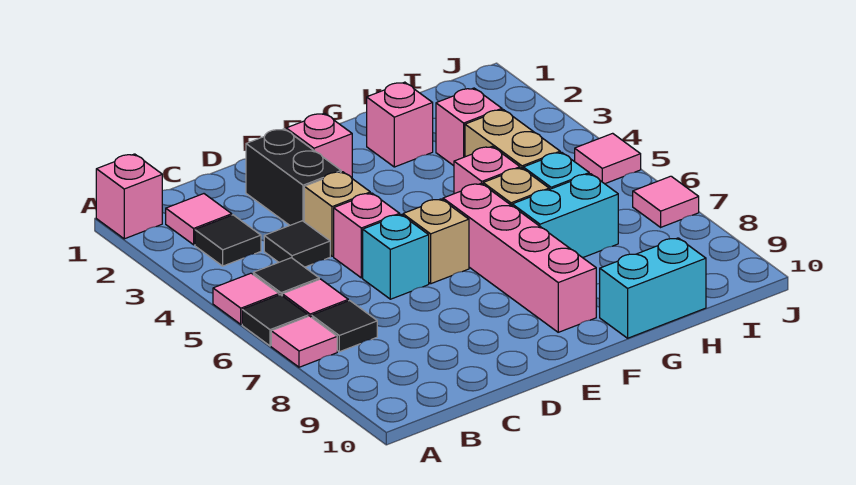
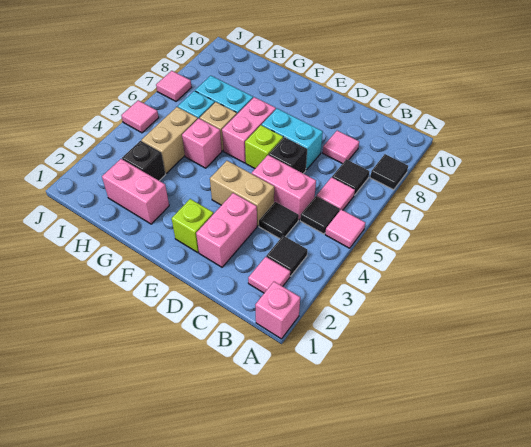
black tile A6 level 1 -> black tile A8 level 1
pink tile A7 level 1 -> pink tile C8 level 1
black brick D2:D3 level 1 -> pink brick D2:D3 level 1
tan brick D4 level 1 -> tan brick D4:E4 level 1
pink brick D5 level 1 -> pink brick C5:D5 level 1
cyan brick D6 level 1 -> black brick D6 level 1
pink brick E2 level 1 -> lime brick E2 level 1
tan brick E6 level 1 -> lime brick E6 level 1
pink brick F6:F9 level 1 -> pink brick F6:F7 level 1
pink brick G2 level 1 -> pink brick G2:H2 level 1
cyan brick G10:H10 level 1 -> cyan brick D7:E7 level 1
pink brick H3 level 1 -> black brick H3 level 1

